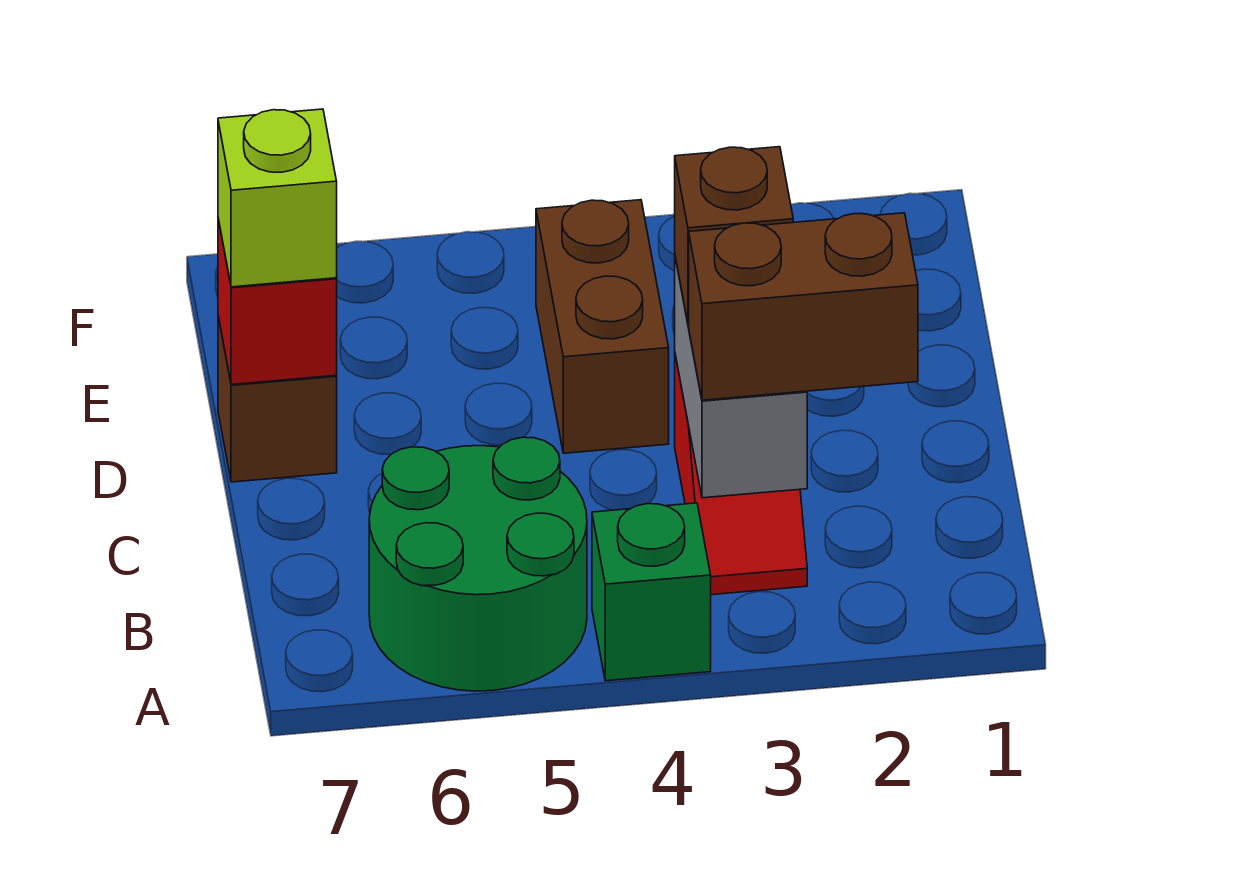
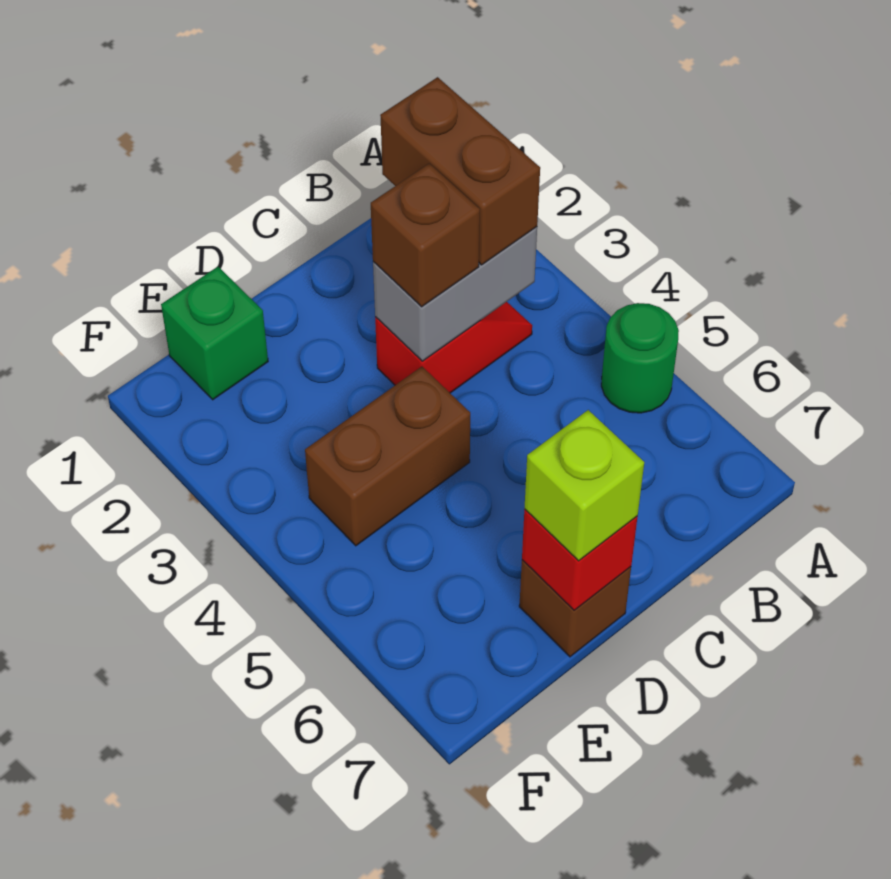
green brick A4 level 1 -> green brick E1 level 1
green round brick A5:B6 level 1 -> green round brick A5 level 1

